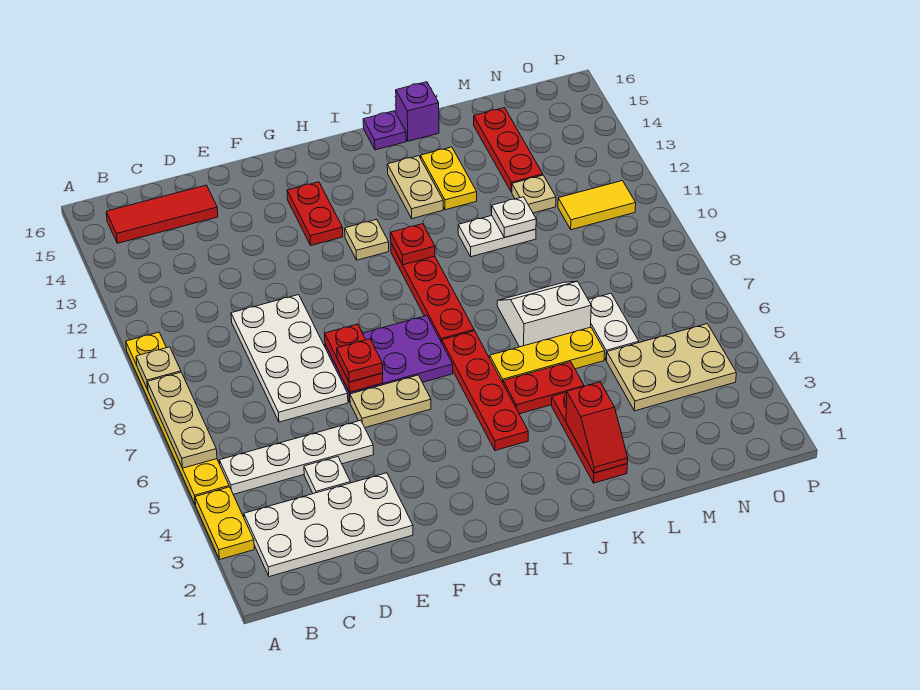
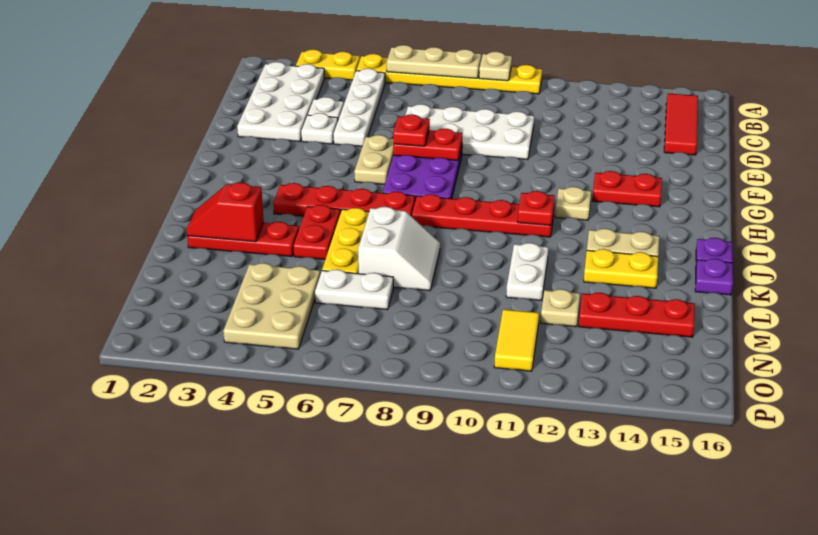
purple brick K16 level 1 -> purple plate K16 level 1
white plate L11 level 2 -> white plate E4 level 1

